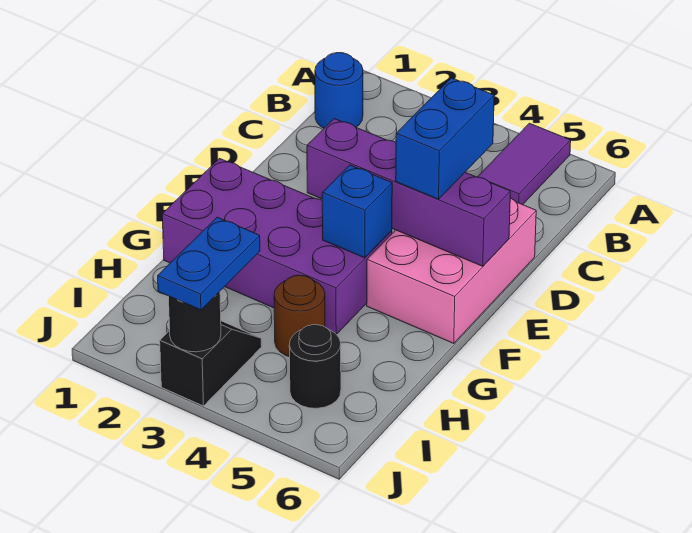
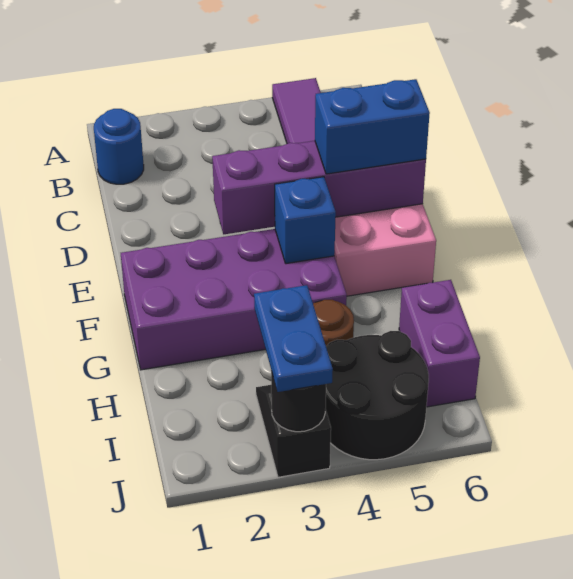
blue brick D5:E5 level 3 -> blue brick E5:E6 level 3
none -> purple brick H6:I6 level 1
black round brick I5 level 1 -> black round brick I4:J5 level 1

